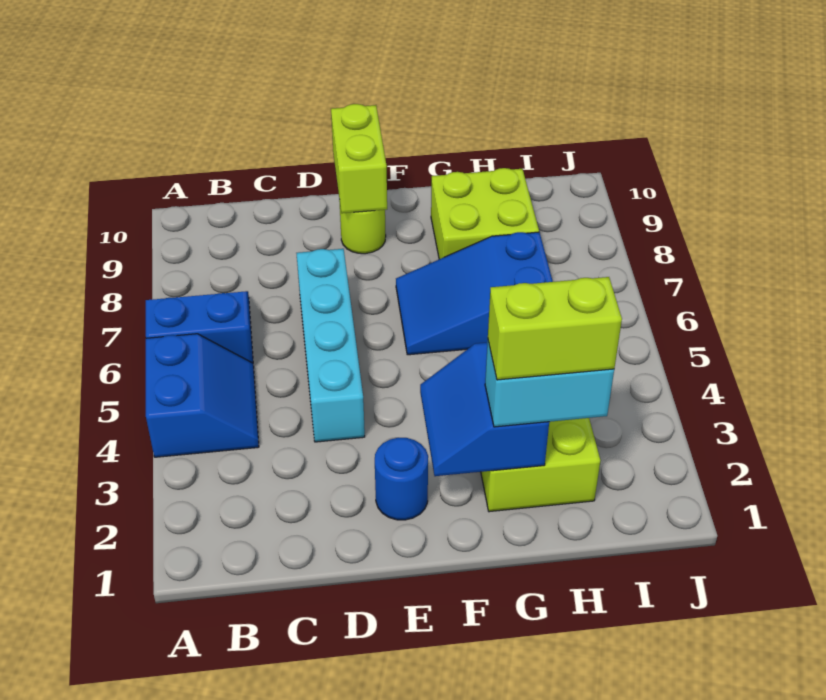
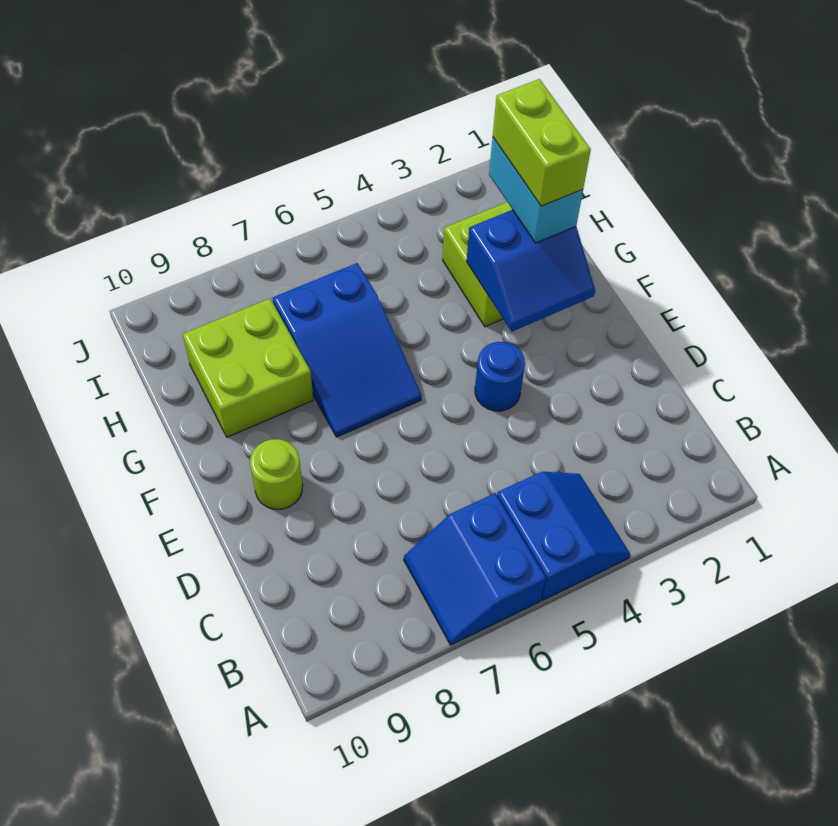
blue slope A4:B5 level 1 top A -> blue slope A4:B5 level 1 top 5
cyan brick D4:D7 level 1 -> none
blue round brick E2 level 1 -> blue round brick E4 level 1
lime brick E9:E10 level 2 -> none

